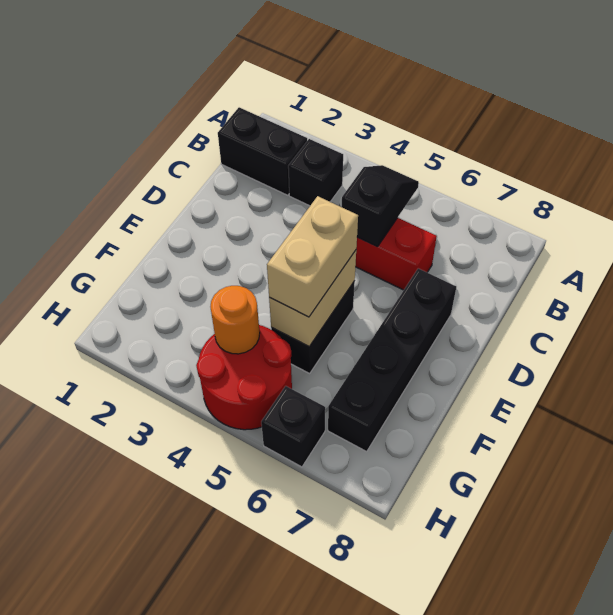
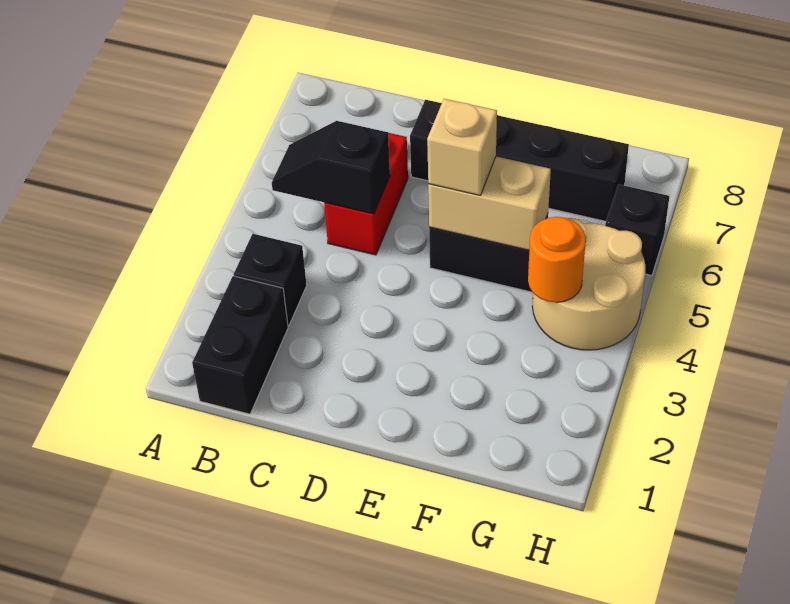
tan brick E5:F5 level 3 -> tan brick E5 level 3
red round brick G4:H5 level 1 -> tan round brick G4:H5 level 1

